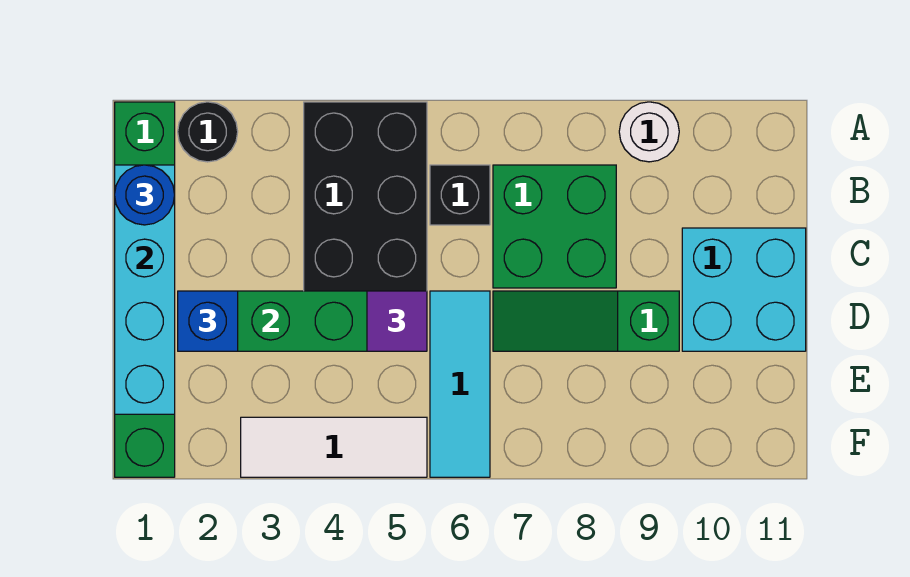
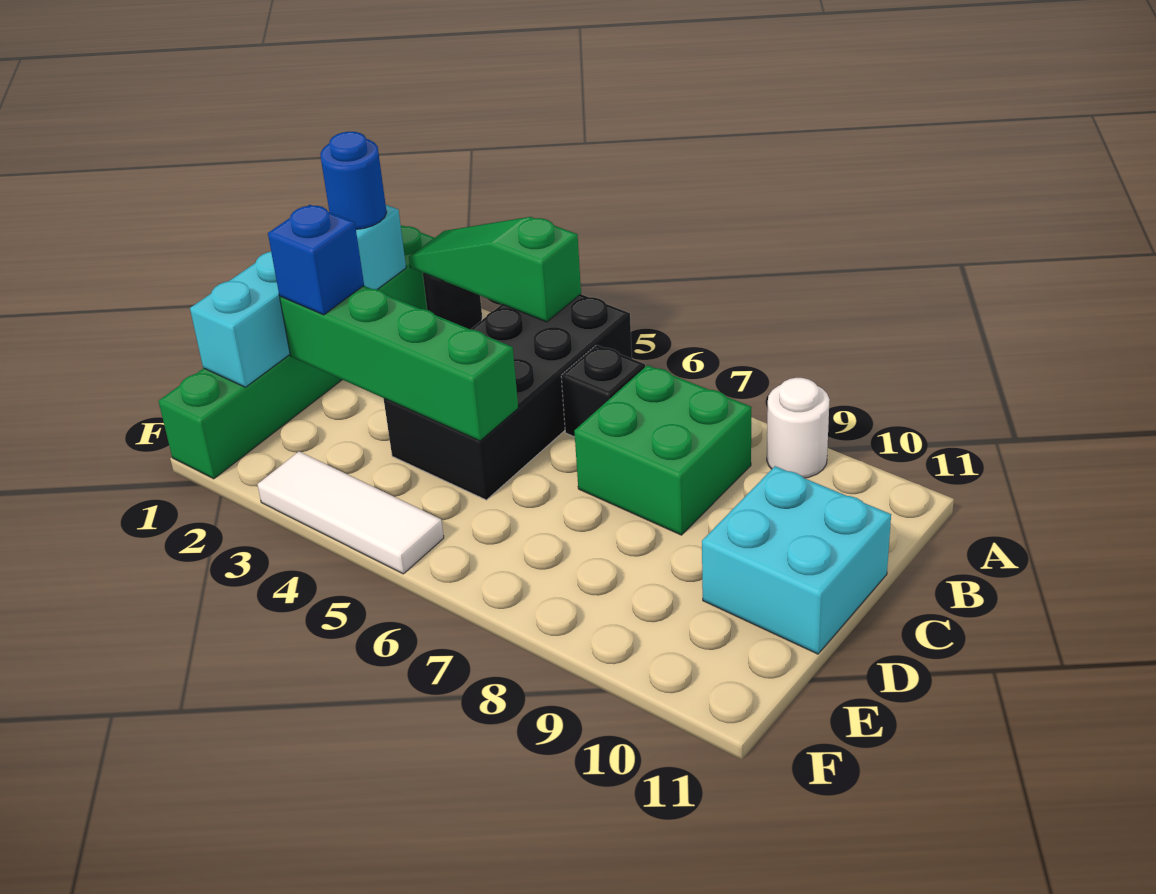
purple tile D5 level 3 -> none
cyan tile D6:F6 level 1 -> none
green slope D7:D9 level 1 top 9 -> green slope A2:A4 level 2 top 4

